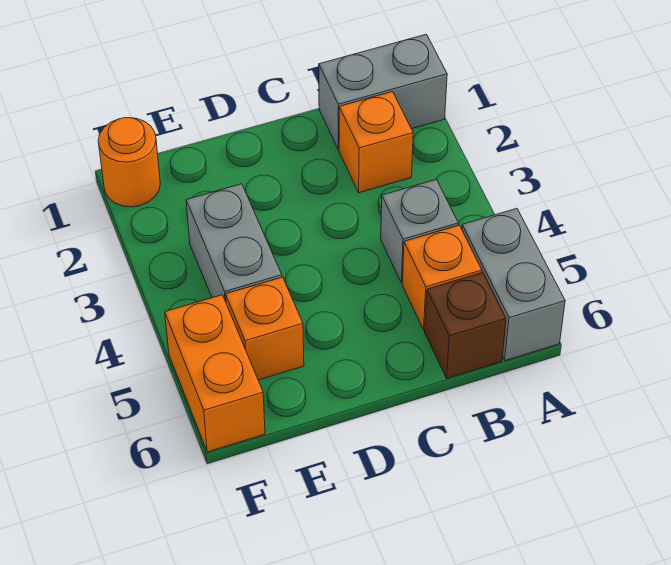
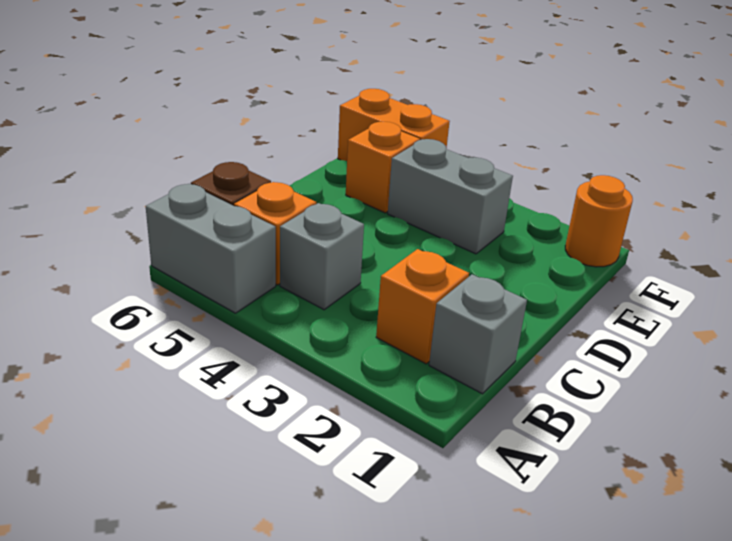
grey brick A1:B1 level 1 -> grey brick B1 level 1

